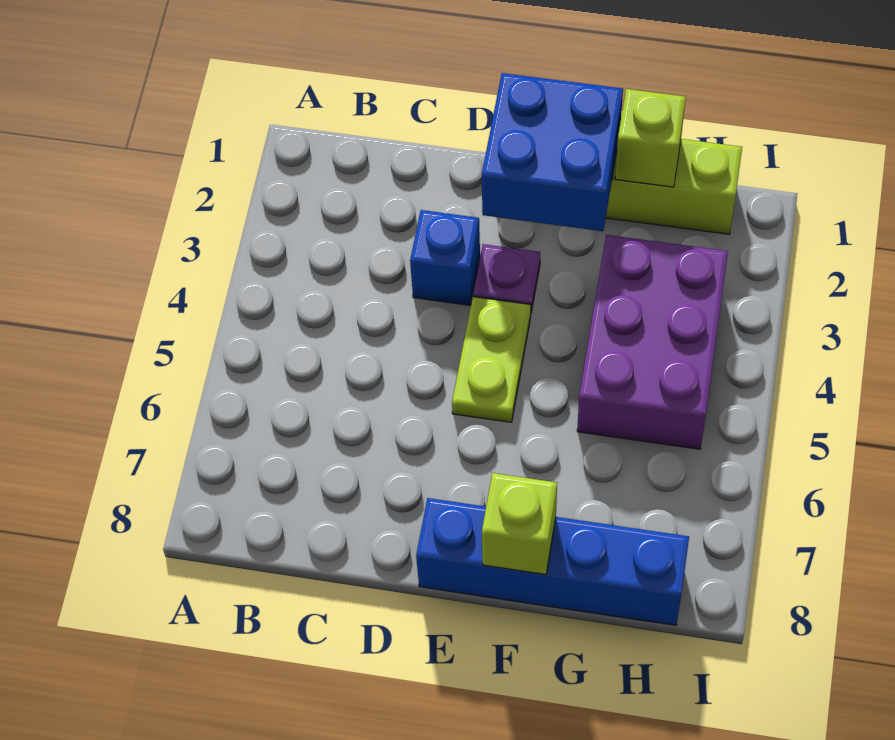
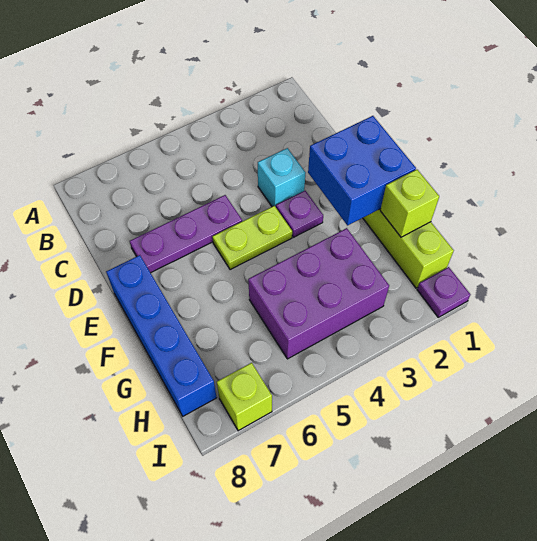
blue brick D3 level 1 -> cyan brick D3 level 1
none -> purple plate D5:D7 level 1
lime brick F8 level 2 -> lime brick I7 level 1
none -> purple plate I1 level 1

